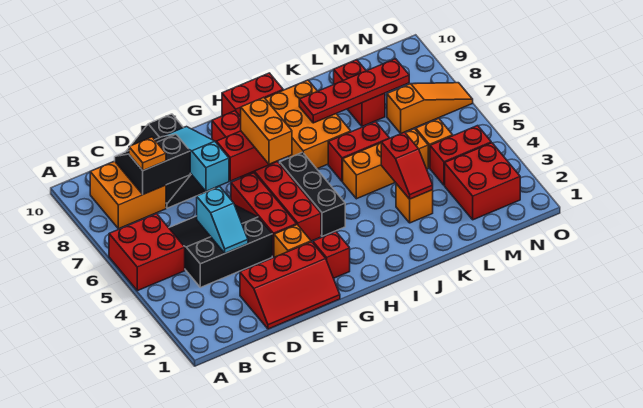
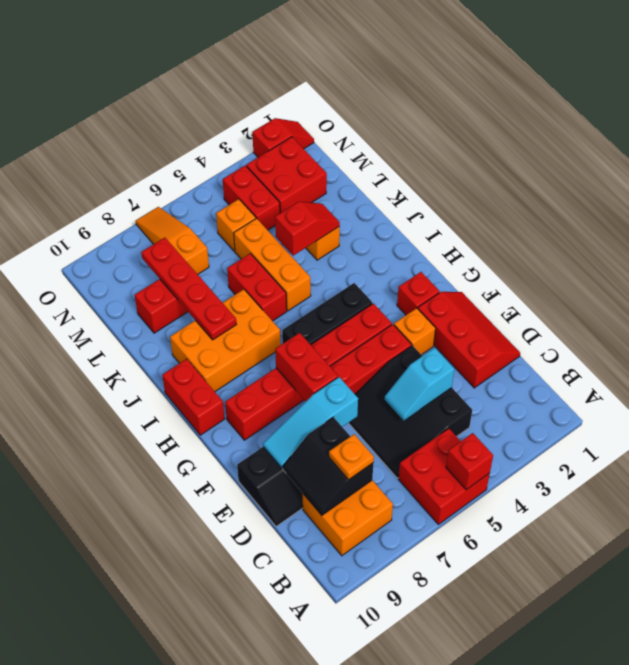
none -> red brick A5 level 2
cyan slope D4:D5 level 2 top 5 -> cyan slope D4:D5 level 2 top 4
orange brick G6:G7 level 3 -> none
none -> red slope O1:O2 level 1 top 2

